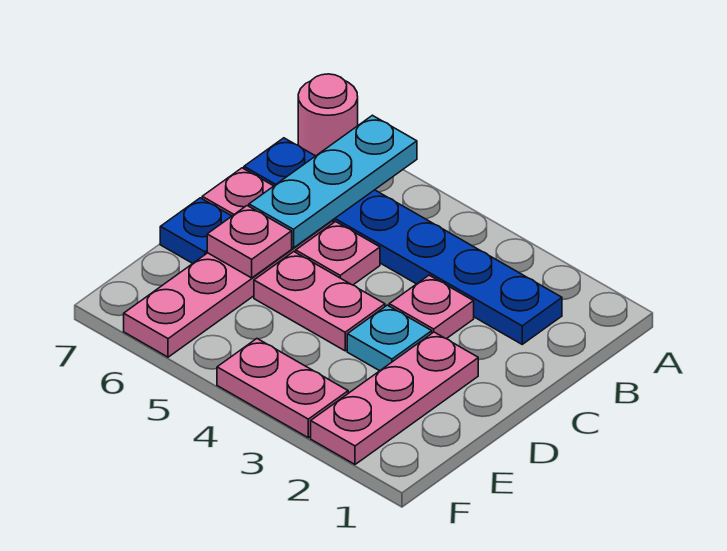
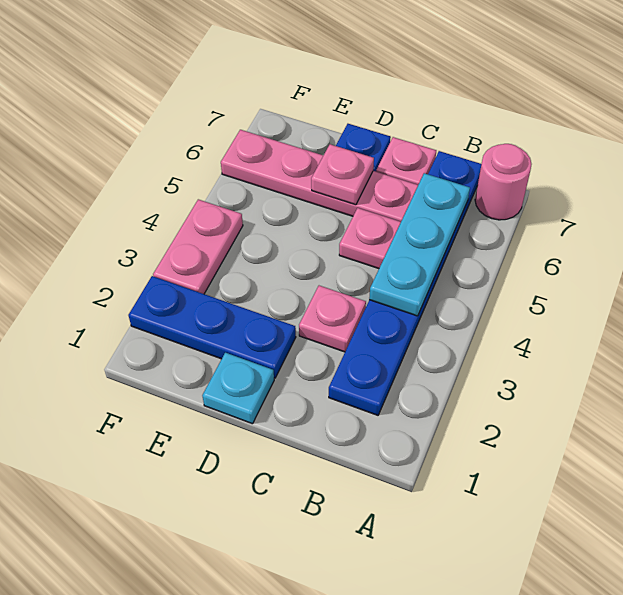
cyan plate A6:C6 level 2 -> cyan plate B4:B6 level 2
pink plate D2:F2 level 1 -> blue plate D2:F2 level 1
cyan plate D3 level 1 -> cyan plate D1 level 1
pink plate D4:D5 level 1 -> none

